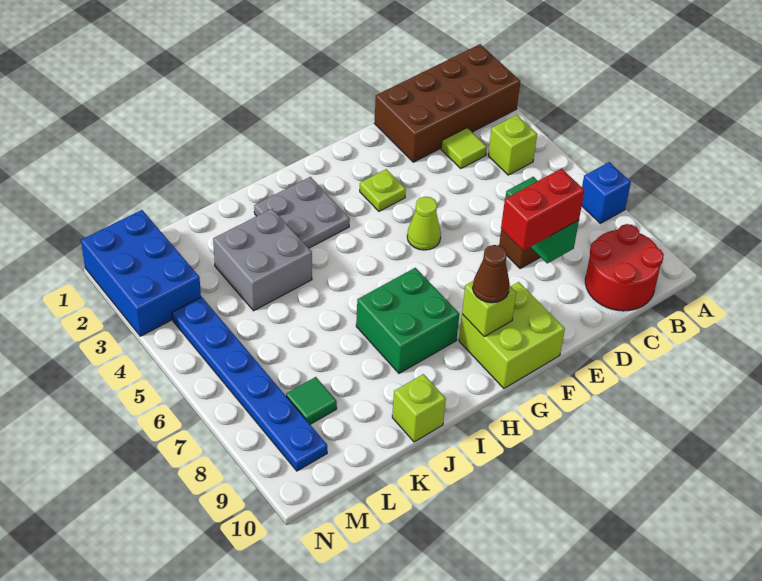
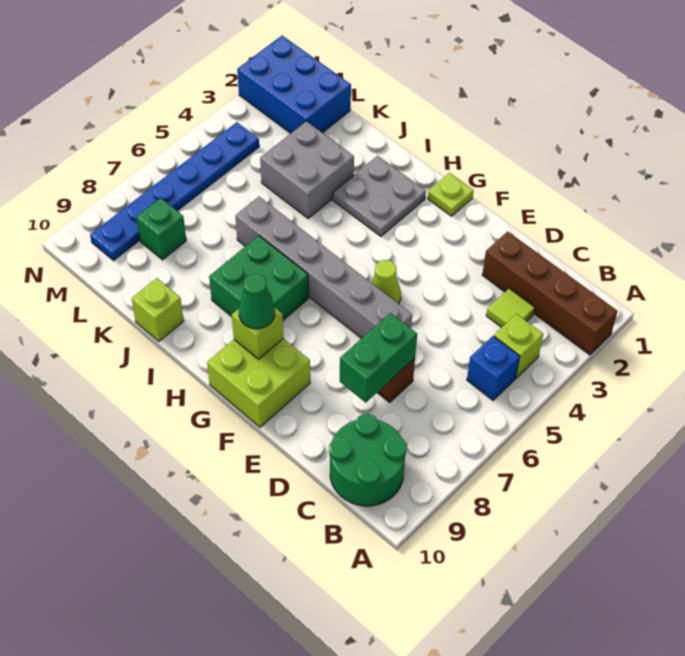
brown brick A1:D2 level 1 -> brown brick A2:D2 level 1
blue brick A7 level 1 -> blue brick B5 level 1
red round brick B9:C10 level 1 -> green round brick B9:C10 level 1
red brick D8:E8 level 3 -> none
none -> grey brick E6:J6 level 1
lime plate F3 level 1 -> lime plate G1 level 1
brown cone G9 level 3 -> green cone G9 level 3
green tile L8 level 1 -> green brick L8 level 1
blue brick M1:N3 level 1 -> blue brick L1:N2 level 1

